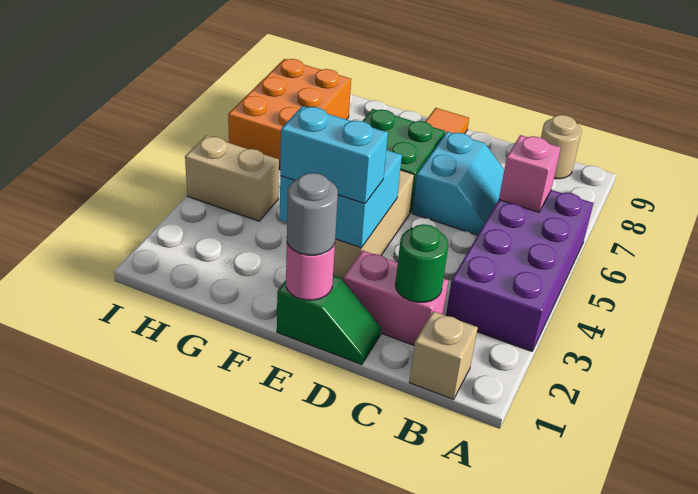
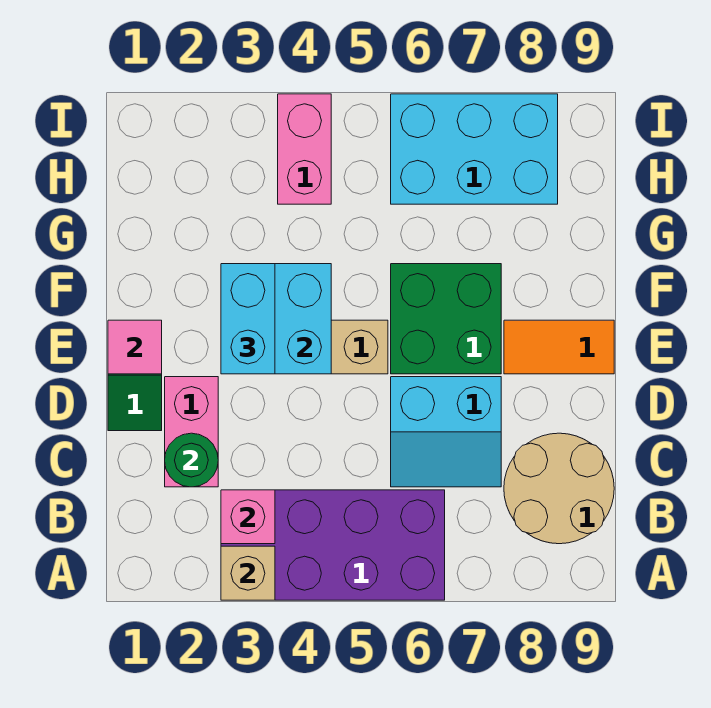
tan brick B1 level 1 -> tan brick A3 level 2
pink brick B6 level 2 -> pink brick B3 level 2
tan round brick B9 level 1 -> tan round brick B8:C9 level 1
pink round brick E1 level 2 -> pink tile E1 level 2
grey round brick E1 level 3 -> none
tan brick H4:I4 level 1 -> pink brick H4:I4 level 1
orange brick H6:I8 level 1 -> cyan brick H6:I8 level 1

